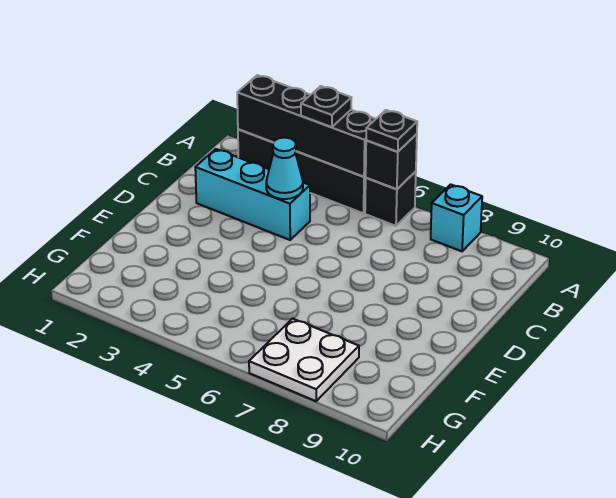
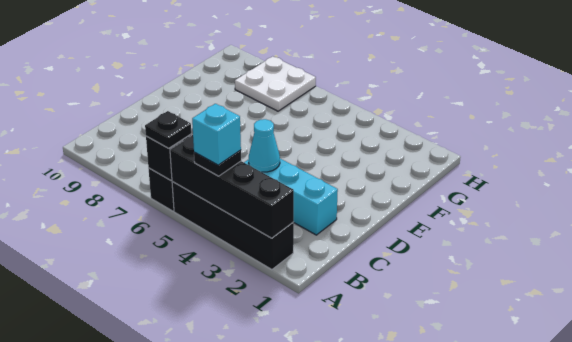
cyan brick A8 level 1 -> cyan brick A4 level 4

